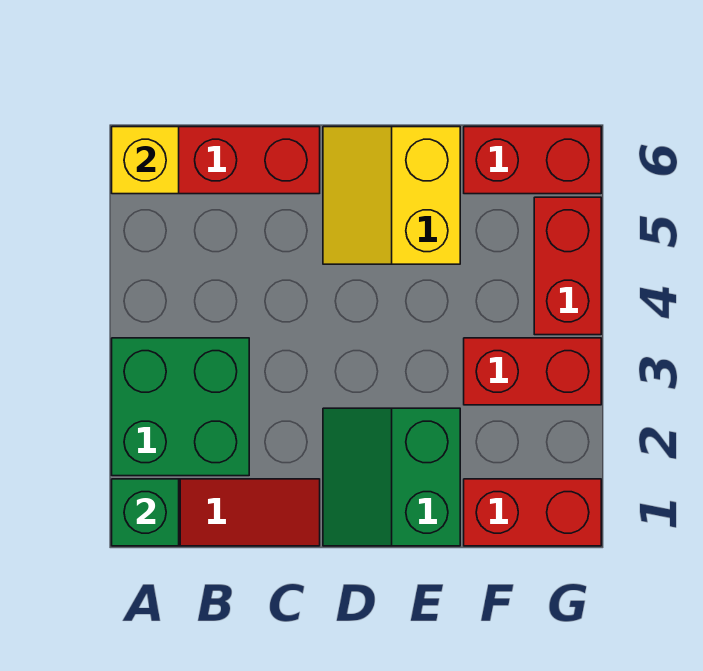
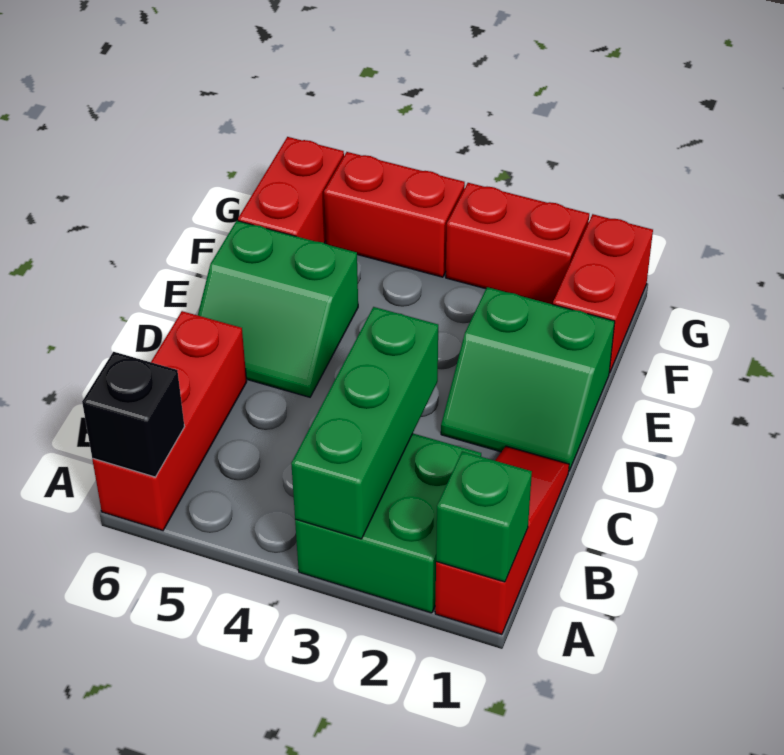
none -> green brick A3:C3 level 2
yellow brick A6 level 2 -> black brick A6 level 2
yellow slope D5:E6 level 1 top E -> green slope D5:E6 level 1 top E
red brick F3:G3 level 1 -> red brick G2:G3 level 1

